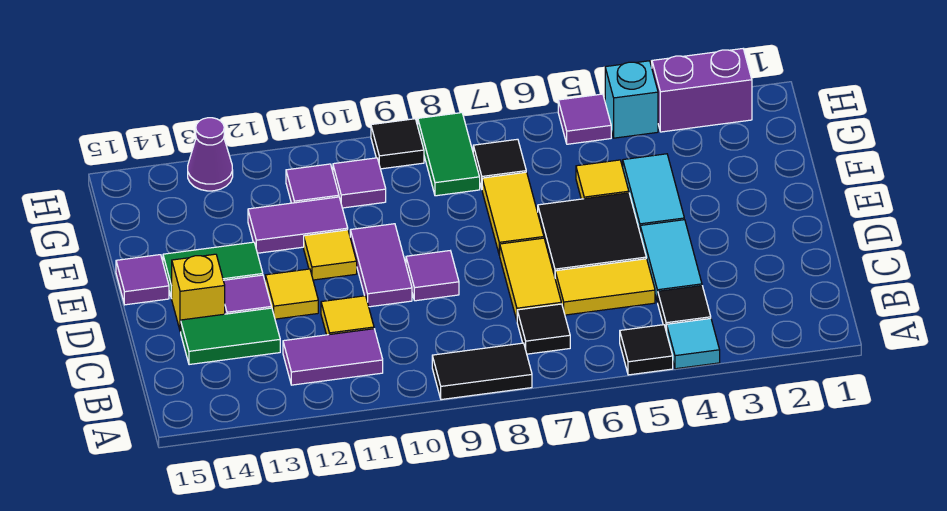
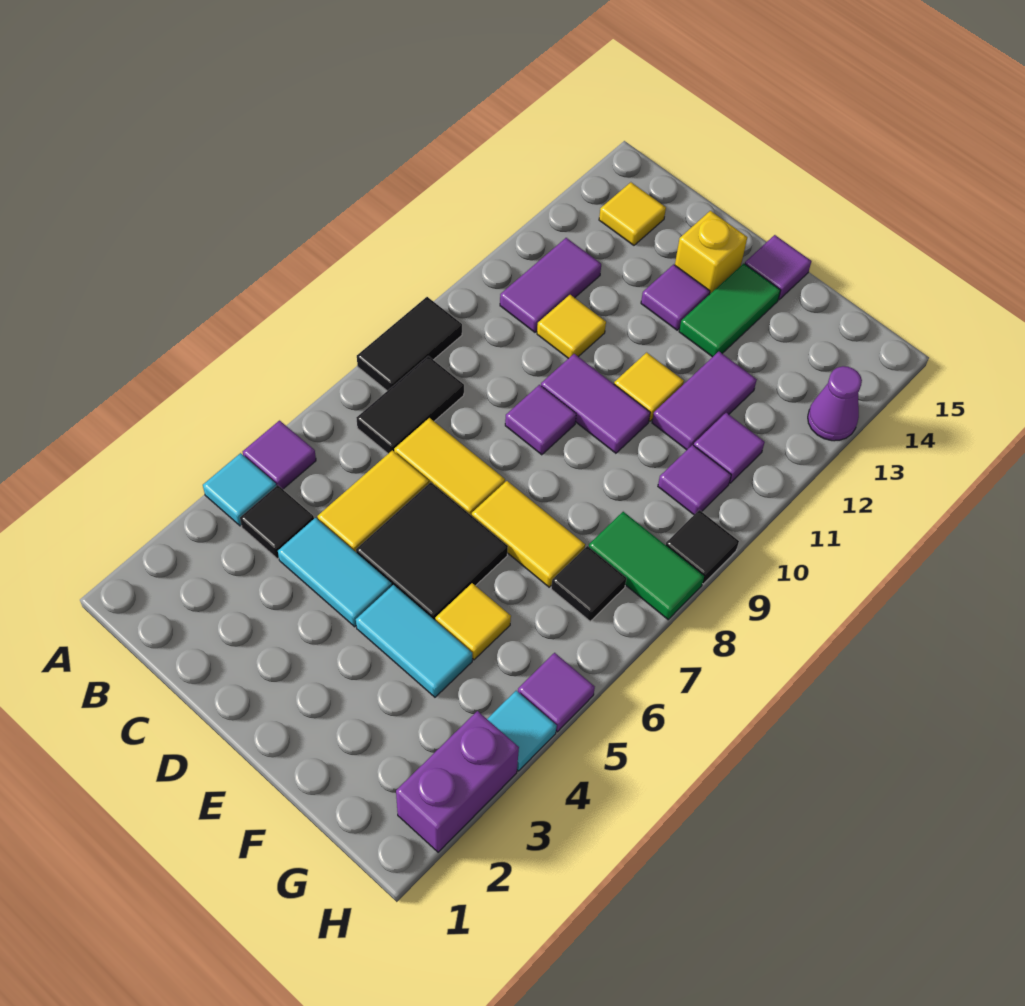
black tile A5 level 1 -> purple tile A5 level 1
black tile B7 level 1 -> black tile B7:B8 level 1
green tile C13:C14 level 1 -> none
yellow tile D12 level 1 -> yellow tile B14 level 1
cyan brick H4 level 1 -> cyan tile H4 level 1

